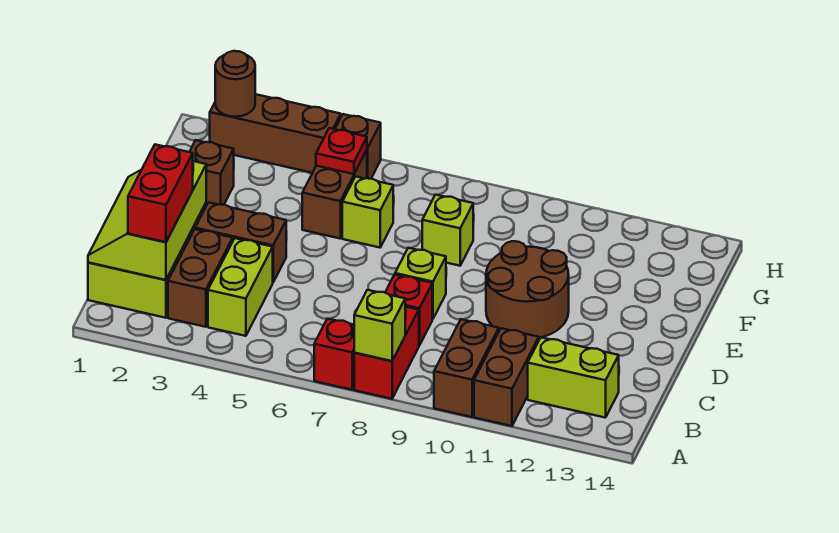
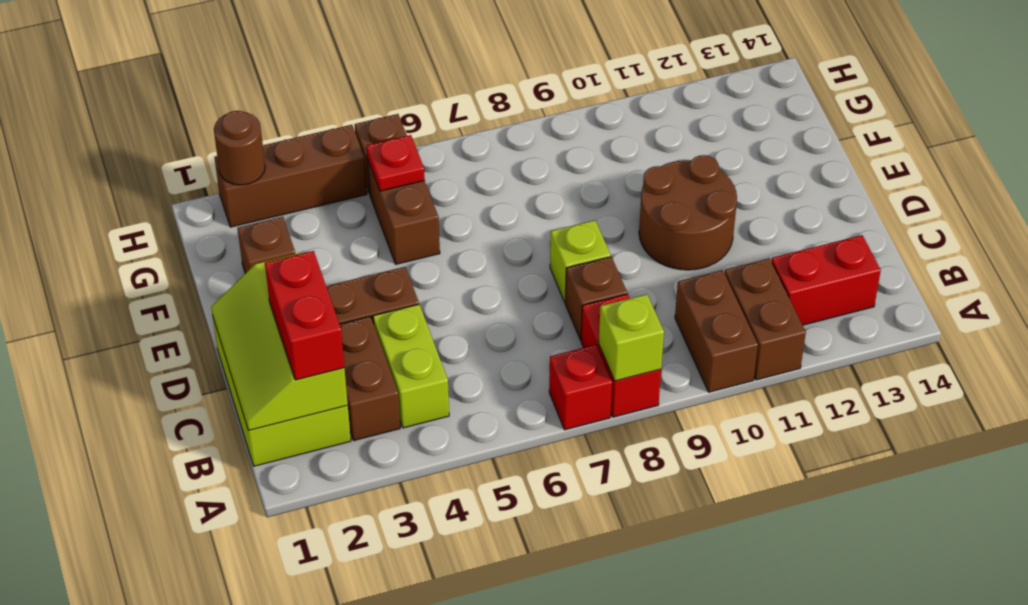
lime brick B12:B13 level 1 -> red brick B12:B13 level 1
red brick C8 level 1 -> brown brick C8 level 1
lime brick F6 level 1 -> none
lime brick F8 level 1 -> none

